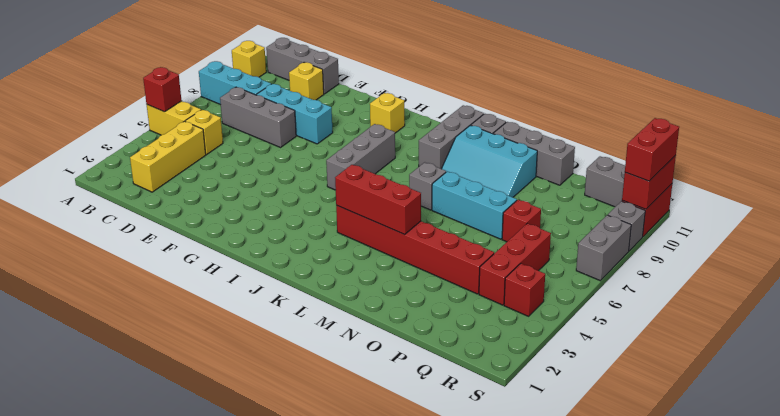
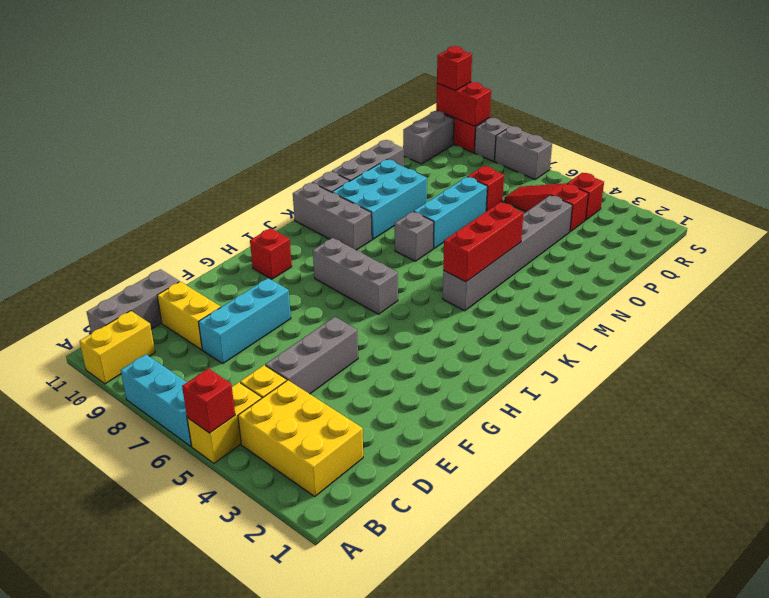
cyan brick A8:C8 level 1 -> cyan brick A6:A8 level 1
yellow brick A10 level 1 -> yellow brick A10:B10 level 1
yellow brick C2:C4 level 1 -> yellow brick B2:C4 level 1
grey brick C7:E7 level 1 -> grey brick D5:F5 level 1
yellow brick D10 level 1 -> yellow brick D9:D10 level 1
yellow brick H10 level 1 -> red brick H10 level 1
red brick K4:P4 level 1 -> grey brick K4:P4 level 1
cyan slope L9:N10 level 1 top 10 -> cyan brick L9:N10 level 1
red brick Q4:Q6 level 1 -> red slope Q4:Q6 level 1 top 4
red brick S10:S11 level 3 -> red brick S11 level 3

